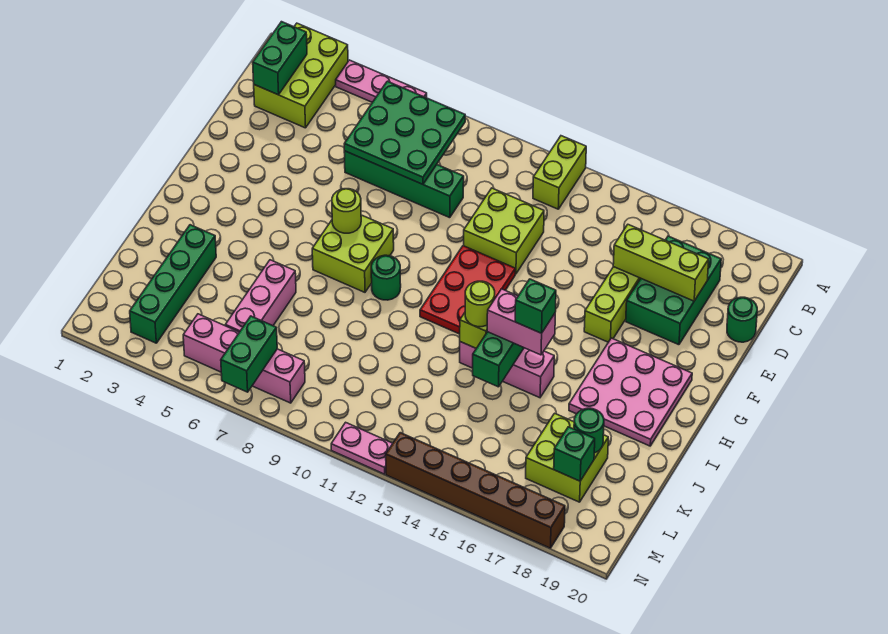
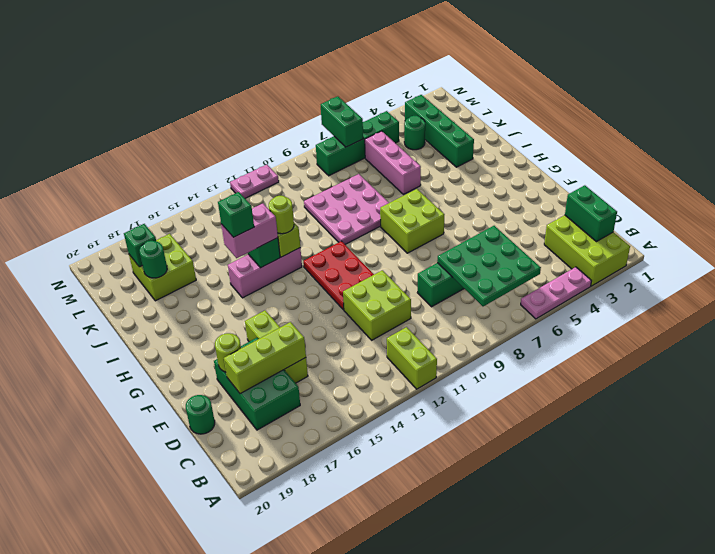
lime round brick G7 level 2 -> lime round brick E18 level 2
pink plate G17:I19 level 1 -> pink plate I8:K10 level 1
green round brick H9 level 1 -> green round brick L4 level 1
pink brick M5:M8 level 1 -> green brick M5:M8 level 1
brown brick N13:N18 level 1 -> none

